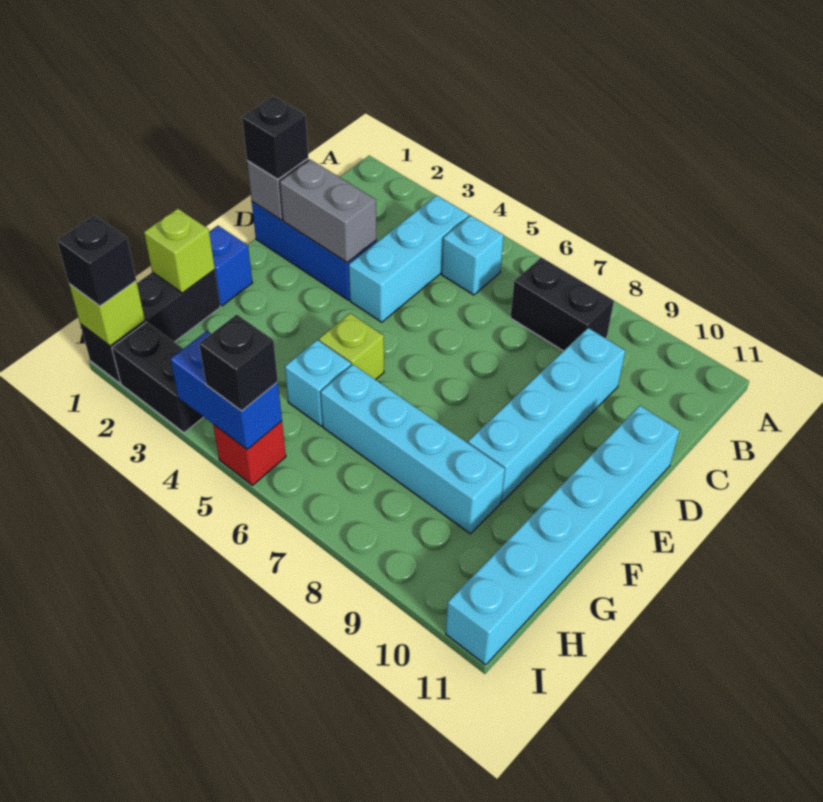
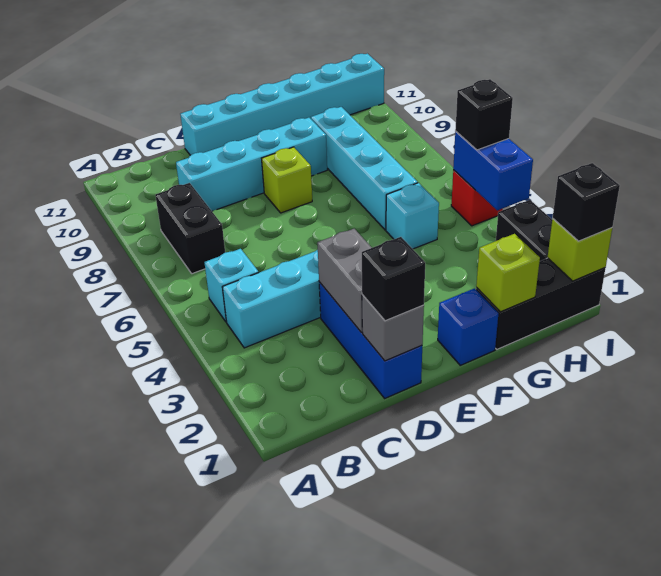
lime brick F5 level 1 -> lime brick E8 level 1

